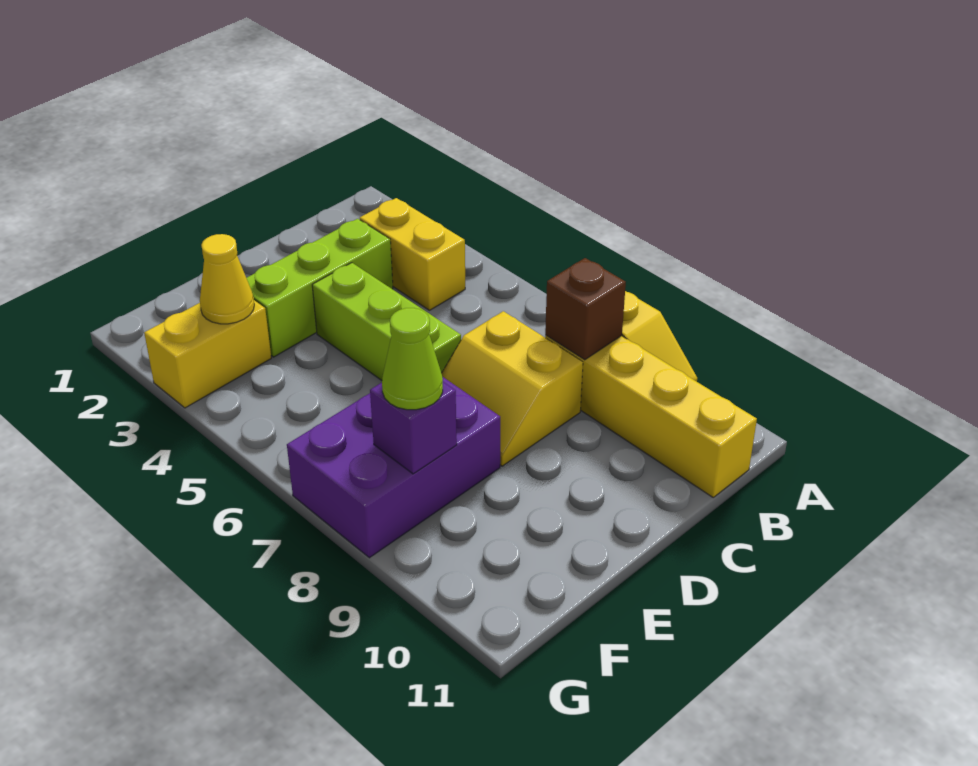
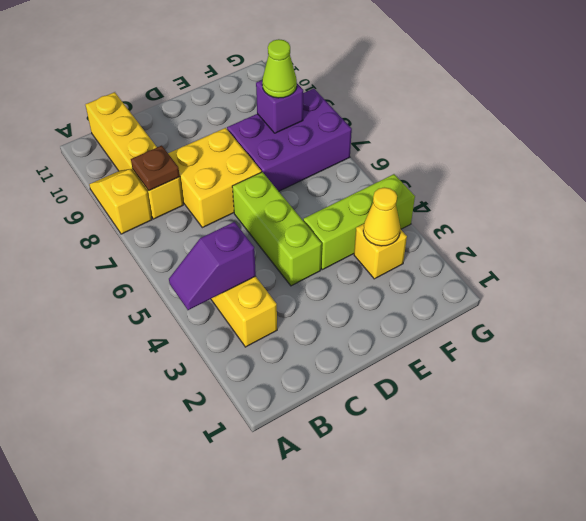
none -> purple slope A4:B4 level 2 top B
brown brick B8 level 2 -> brown plate B8 level 2
lime brick C3:E3 level 1 -> lime brick E4:G4 level 1
yellow slope C7:D8 level 1 top C -> yellow brick C7:D8 level 1
yellow brick F3:G3 level 1 -> yellow brick F3 level 1

